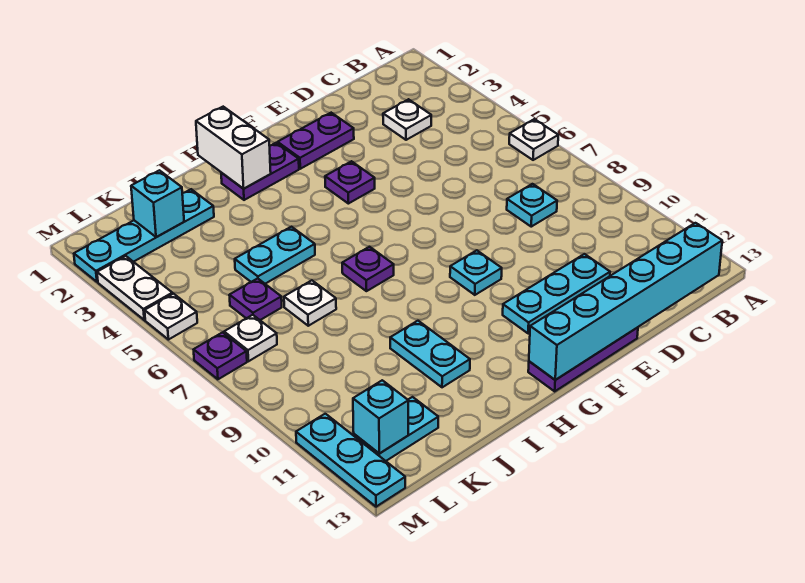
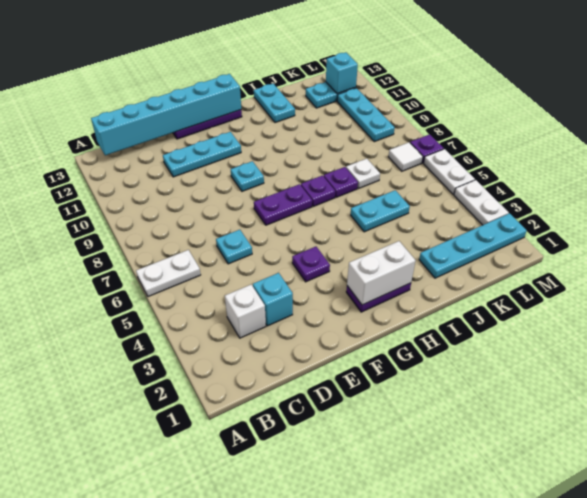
white plate A6 level 1 -> white plate A6:B6 level 1
white plate C3 level 1 -> white brick C3 level 1
cyan plate C8 level 1 -> cyan plate D6 level 1
purple plate E2:F2 level 1 -> purple plate F7:G7 level 1
white brick H1:H2 level 2 -> white brick G2:H2 level 2
cyan plate I10:I11 level 1 -> cyan plate I12:I13 level 1
cyan brick K2 level 2 -> cyan brick D3 level 1
purple plate K6 level 1 -> purple plate I7 level 1
white plate L7 level 1 -> white tile L7 level 1
white plate M5 level 1 -> white plate M5:M6 level 1
cyan plate M11:M13 level 1 -> cyan plate L9:L11 level 1

